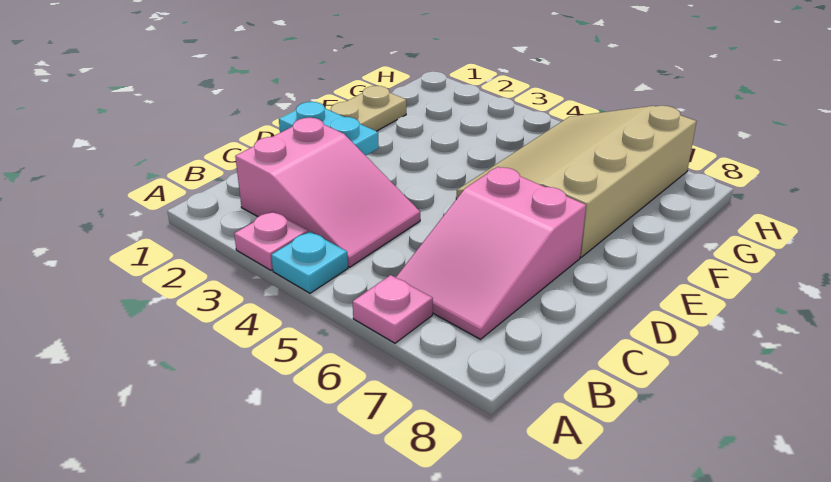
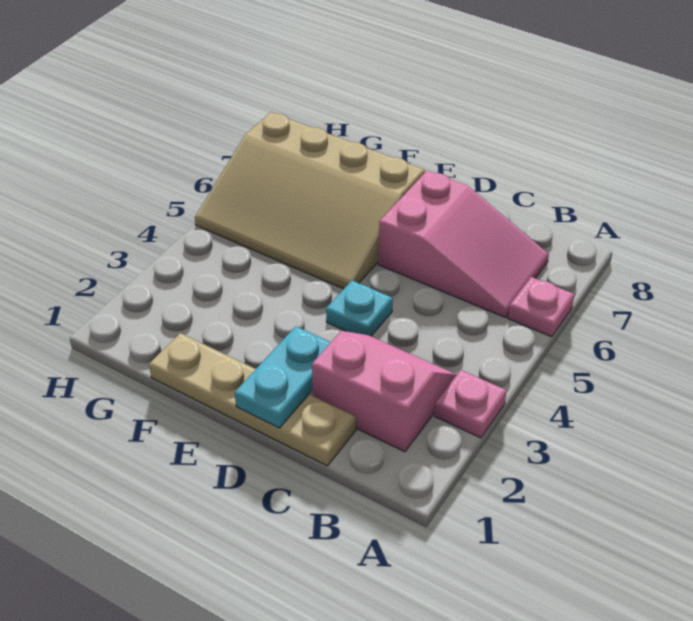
cyan plate A4 level 1 -> cyan plate D4 level 1
pink slope B2:C4 level 1 top 2 -> pink slope B2:C3 level 1 top 2

